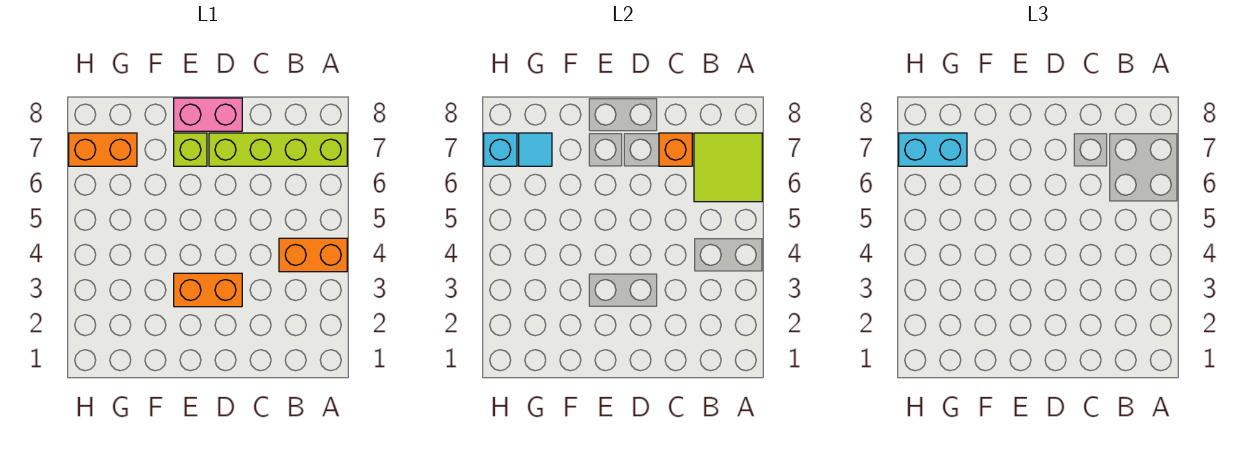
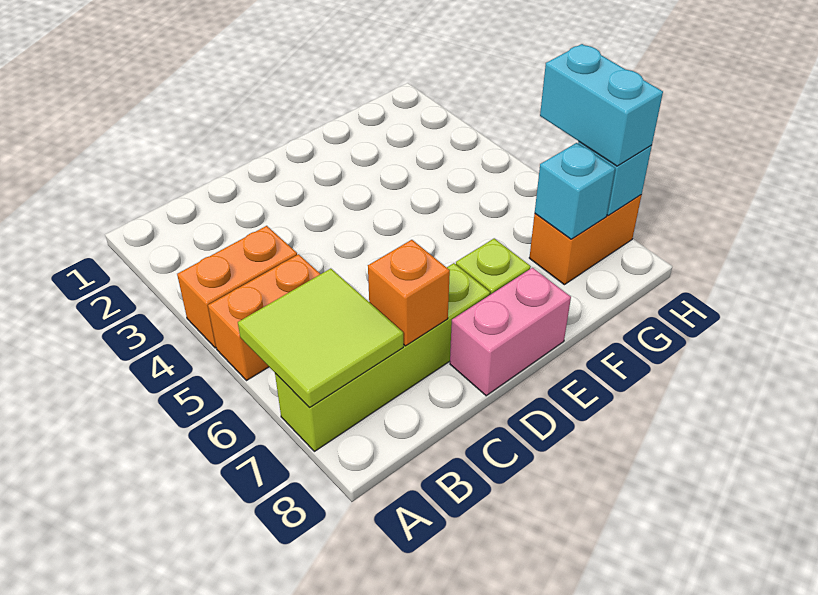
orange brick D3:E3 level 1 -> orange brick A5:B5 level 1
cyan tile G7 level 2 -> cyan brick G7 level 2
cyan brick G7:H7 level 3 -> cyan brick H6:H7 level 3

